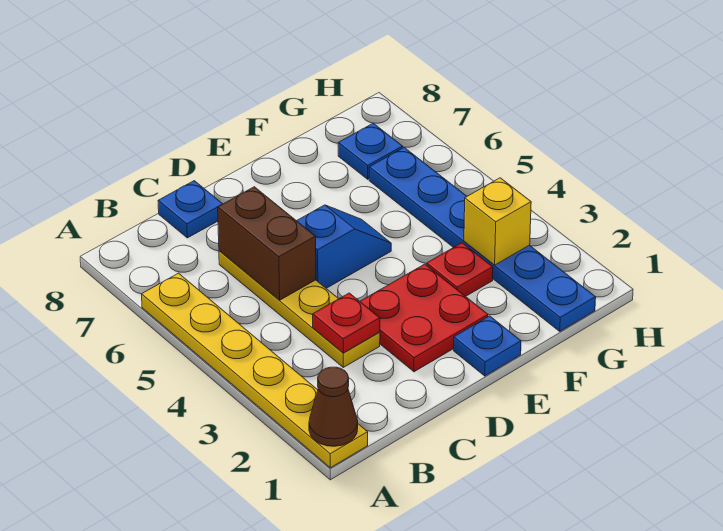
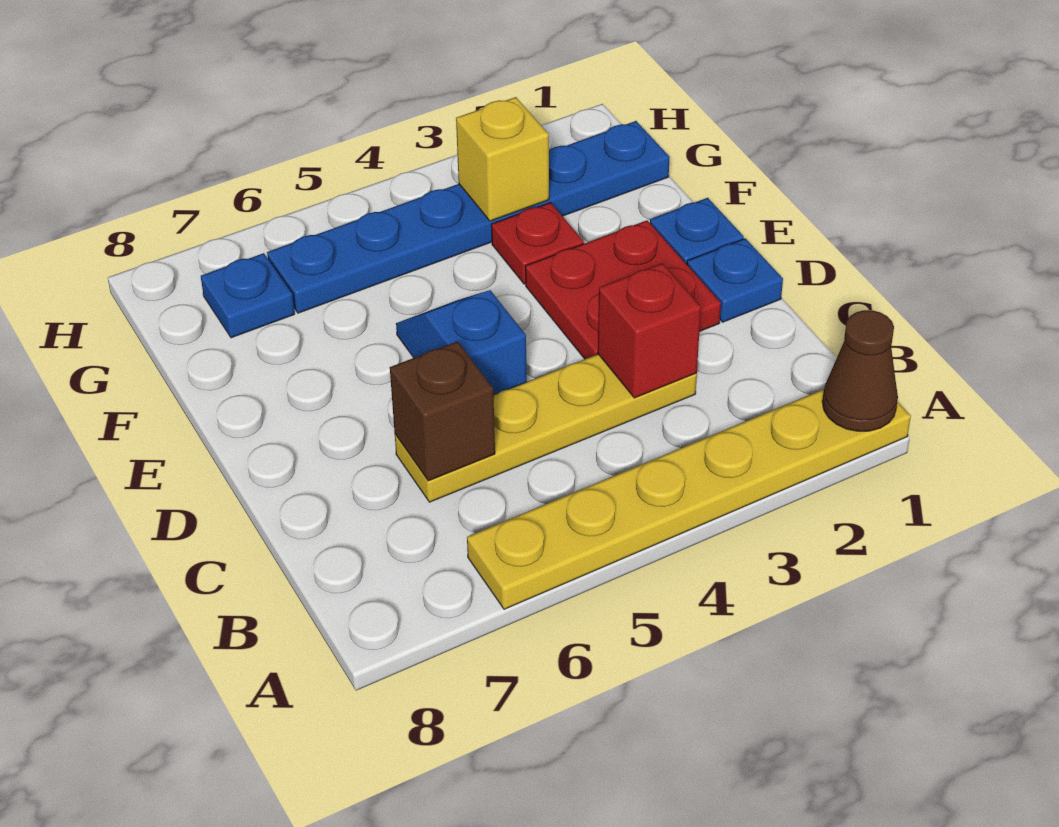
red plate C3 level 2 -> red brick C3 level 2
brown brick C5:C6 level 2 -> brown brick C6 level 2
blue plate C8 level 1 -> blue plate D1 level 1

